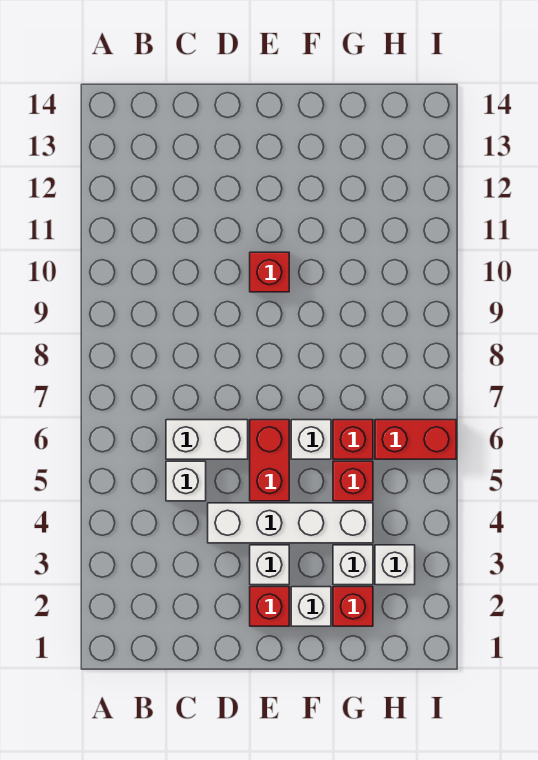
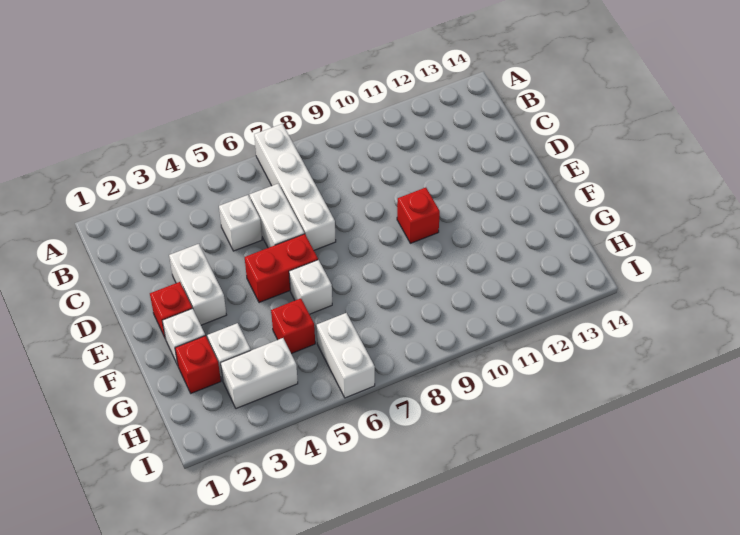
white brick D4:G4 level 1 -> white brick A7:D7 level 1
white brick E3 level 1 -> white brick D3:E3 level 1
red brick G6 level 1 -> none
white brick H3 level 1 -> white brick H3:H4 level 1
red brick H6:I6 level 1 -> white brick H6:I6 level 1

